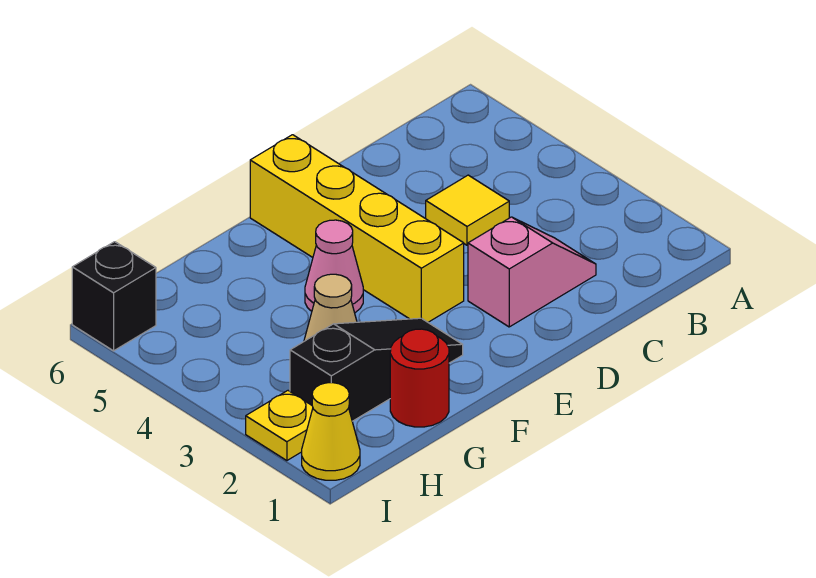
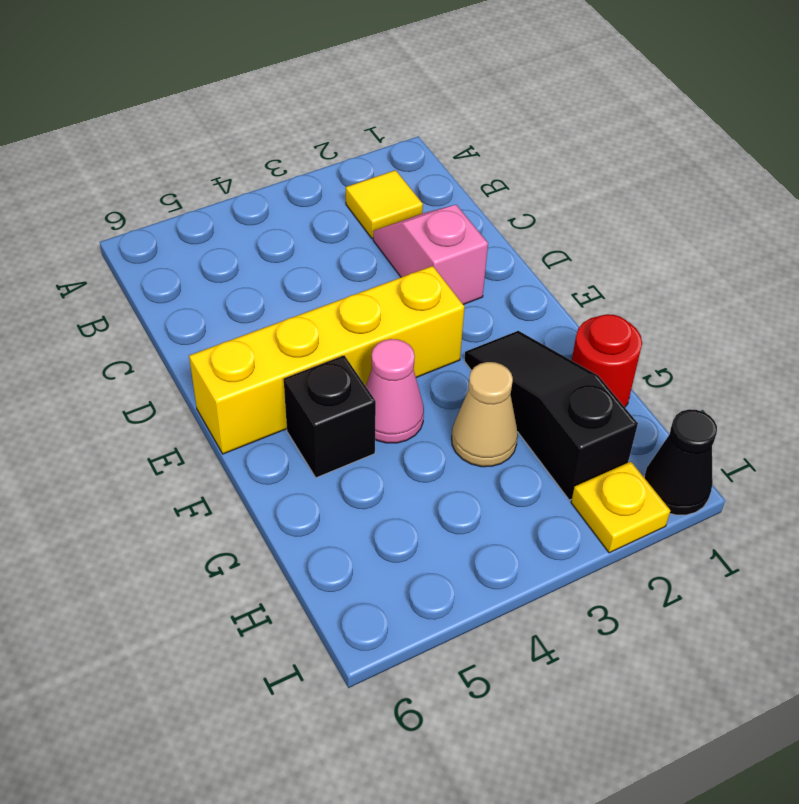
yellow tile C4 level 1 -> yellow tile B2 level 1
yellow cone I1 level 1 -> black cone I1 level 1
black brick I6 level 1 -> black brick F5 level 1

